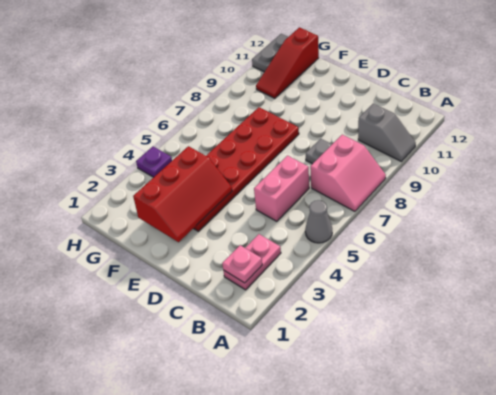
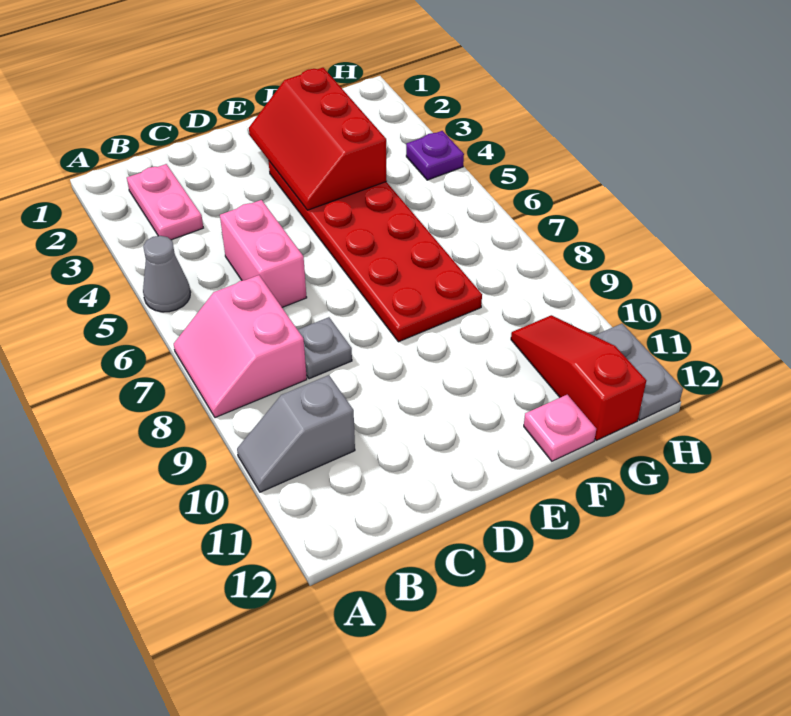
pink plate B2 level 2 -> pink plate F12 level 1

